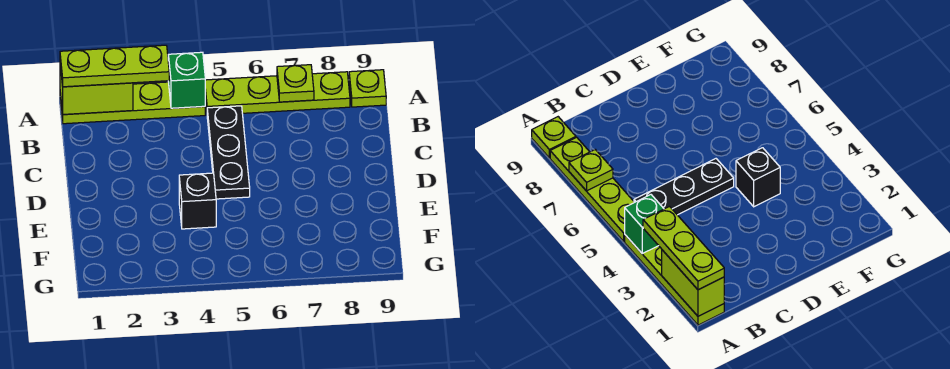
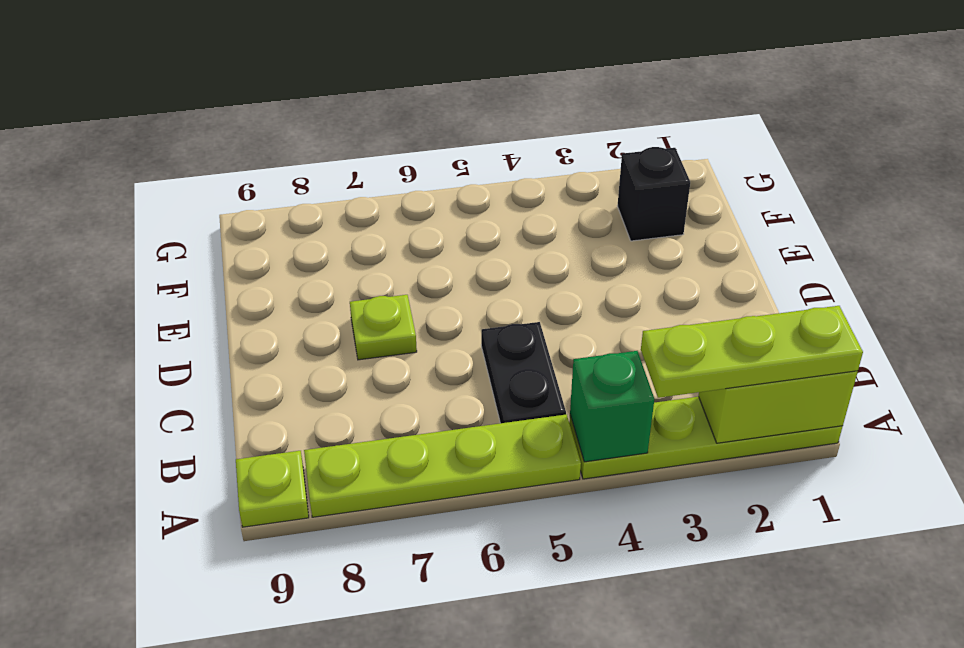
lime plate A7 level 2 -> lime plate D7 level 1
black plate B5:D5 level 1 -> black plate B5:C5 level 1
black brick E4 level 1 -> black brick F2 level 1

